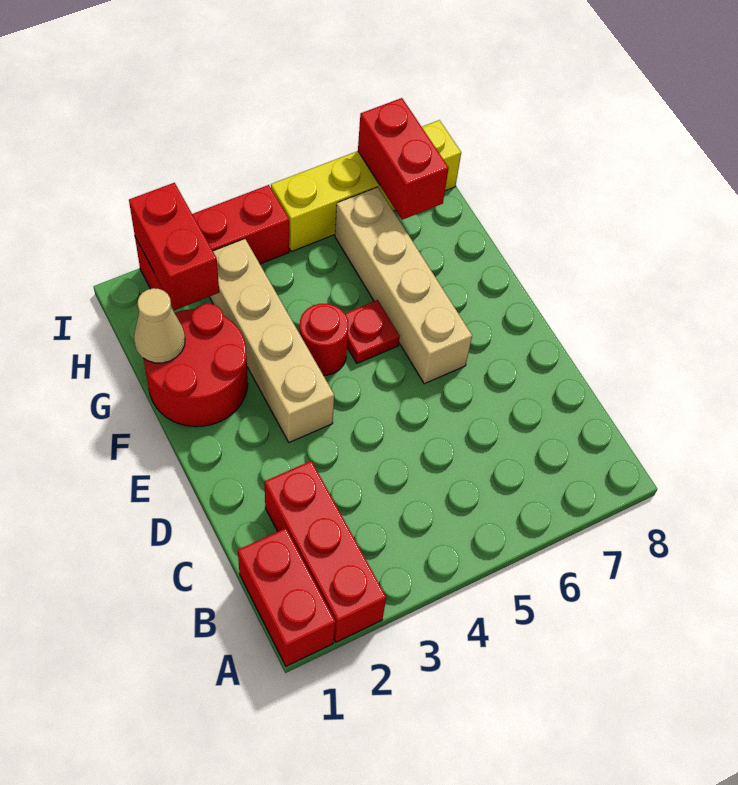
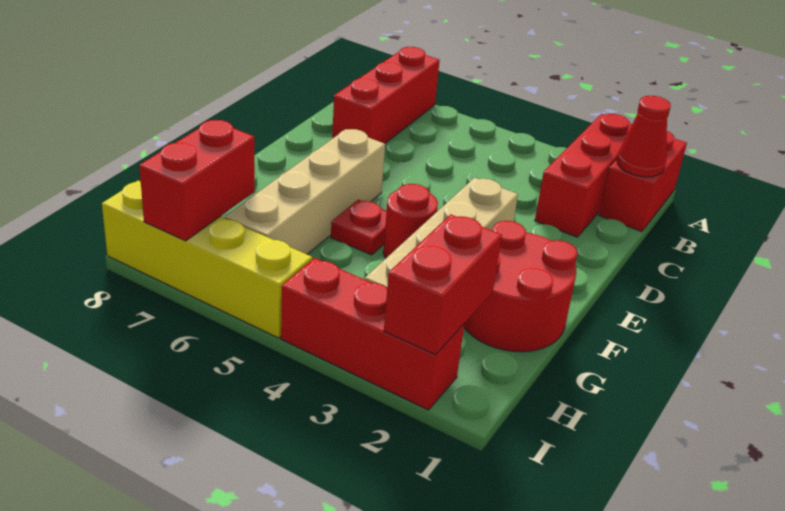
none -> red brick A7:C7 level 1
none -> red cone B1 level 2
tan cone G1 level 2 -> none

